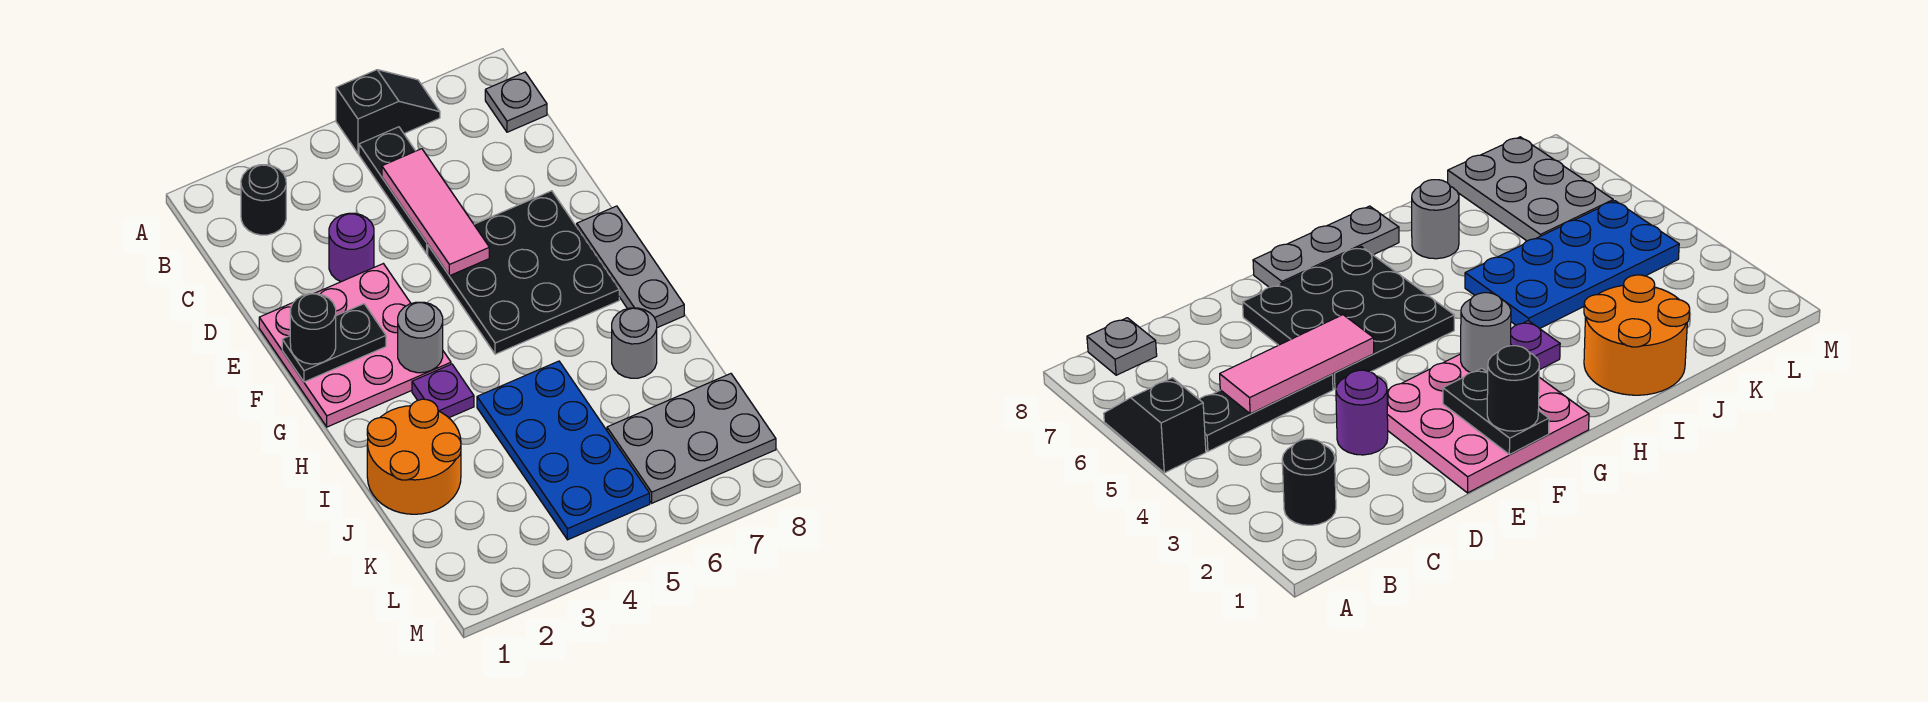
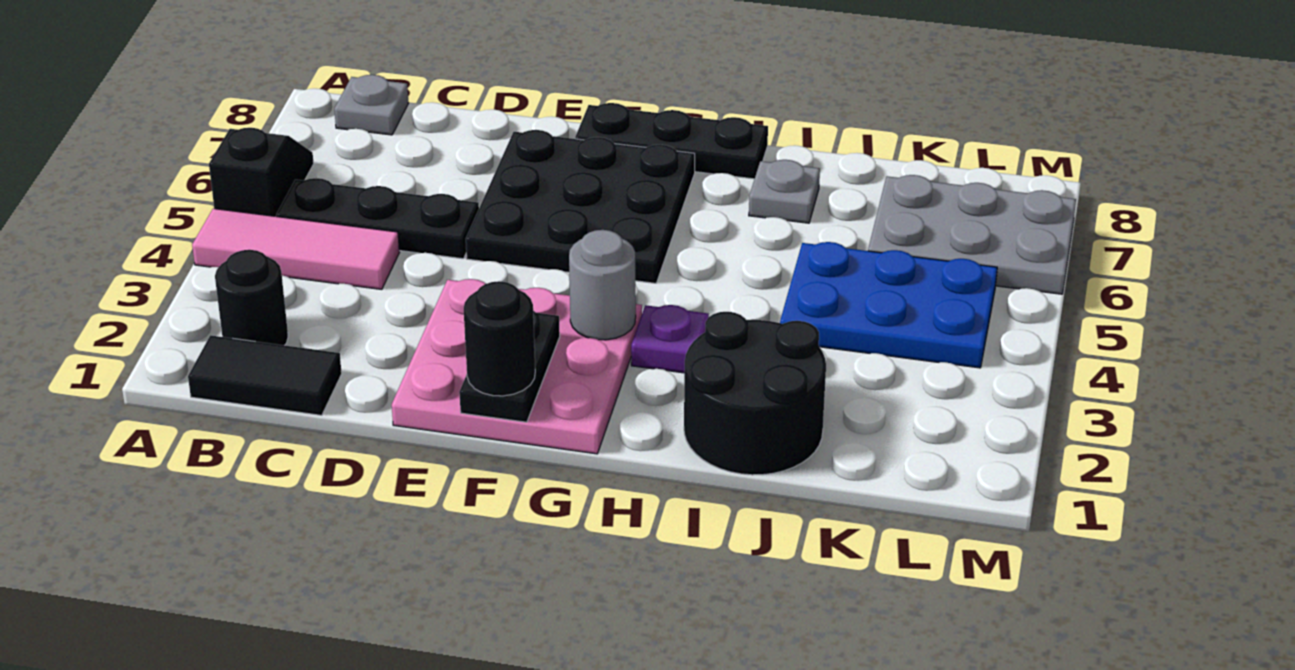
none -> black tile B1:C1 level 1
pink tile C5:E5 level 2 -> pink tile A4:C4 level 1
purple round brick D3 level 1 -> none
grey plate F8:H8 level 1 -> black plate F8:H8 level 1
orange round brick I1:J2 level 1 -> black round brick I1:J2 level 1
blue plate I4:L5 level 1 -> blue plate J4:L5 level 1
grey round brick I7 level 1 -> grey plate I7 level 1
grey plate K6:L8 level 1 -> grey plate K6:M7 level 1

